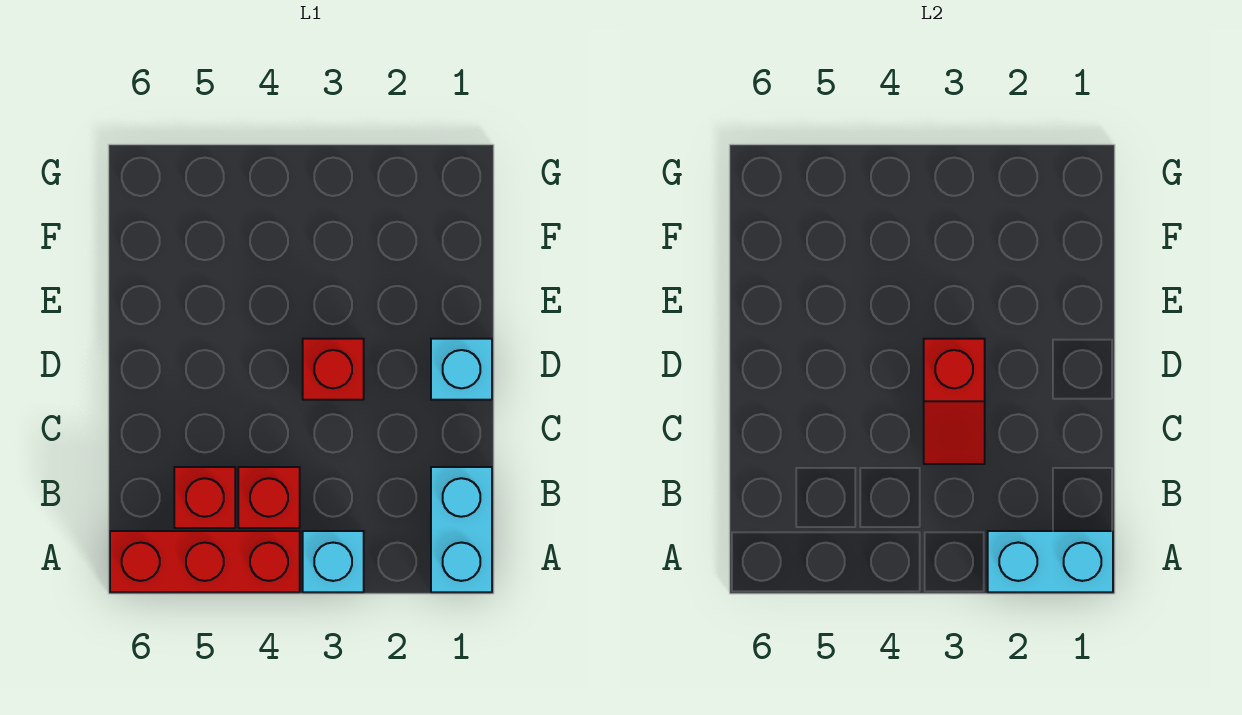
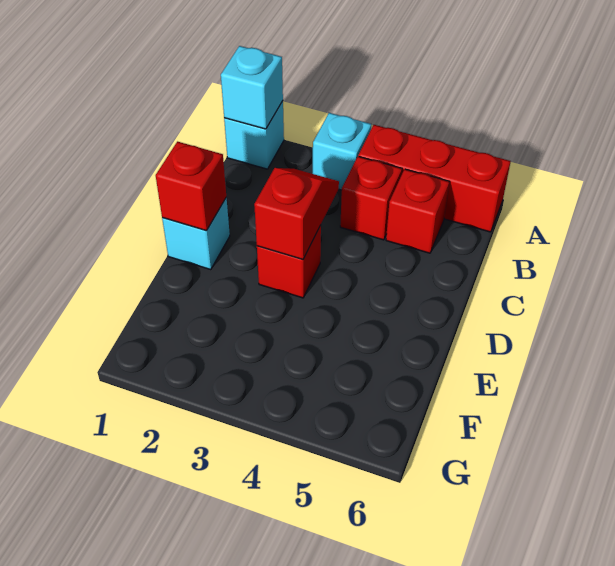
cyan brick A1:B1 level 1 -> cyan brick A1 level 1
cyan brick A1:A2 level 2 -> cyan brick A1 level 2
none -> red brick D1 level 2

